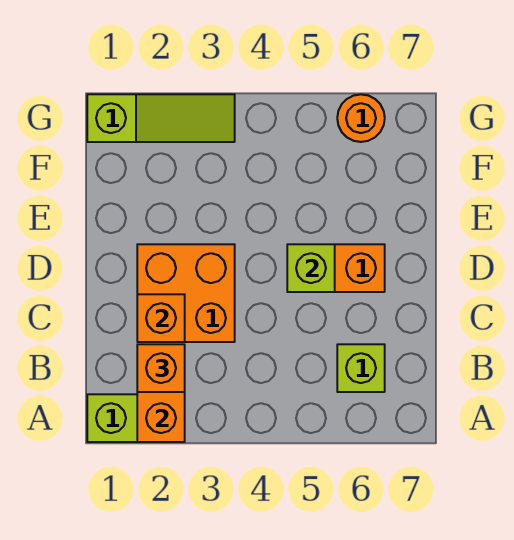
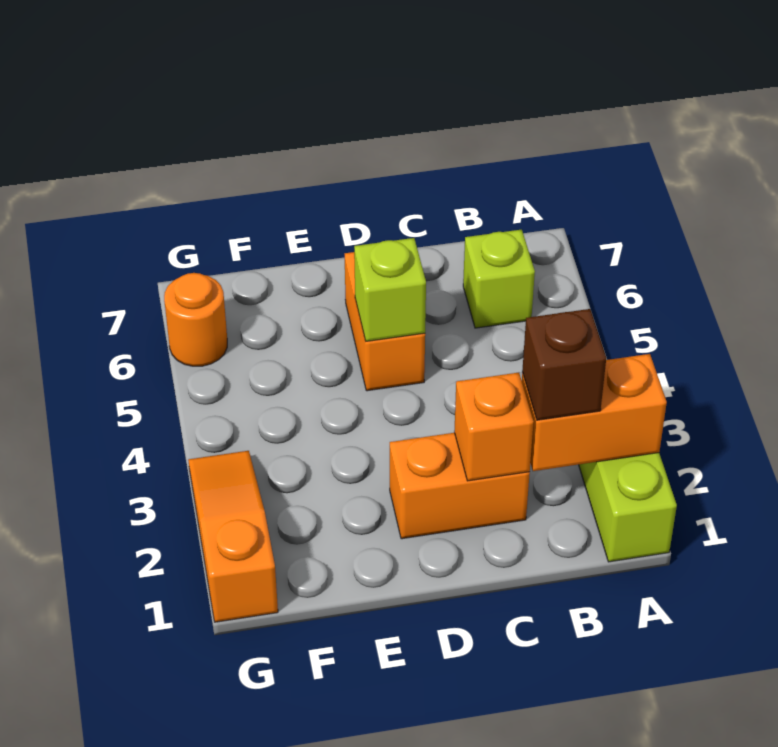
orange brick B2 level 3 -> brown brick B2 level 3
orange brick C2:D3 level 1 -> orange brick C2:D2 level 1
lime slope G1:G3 level 1 top 1 -> orange slope G1:G3 level 1 top 1

